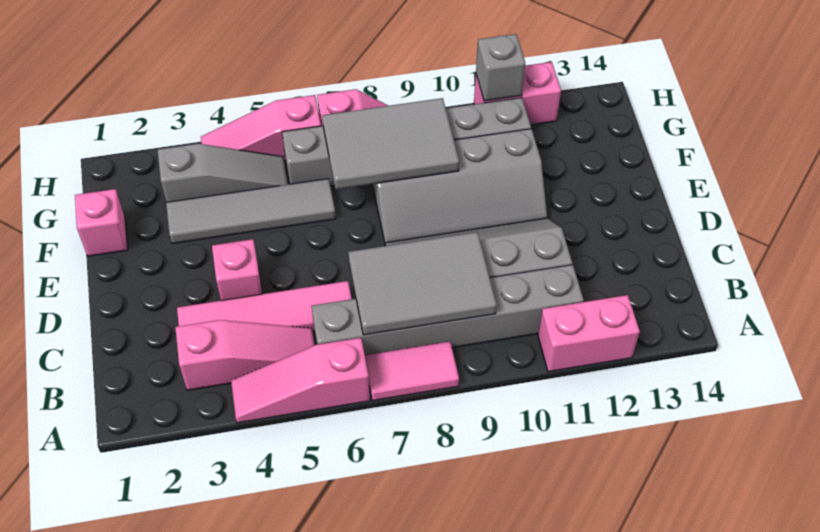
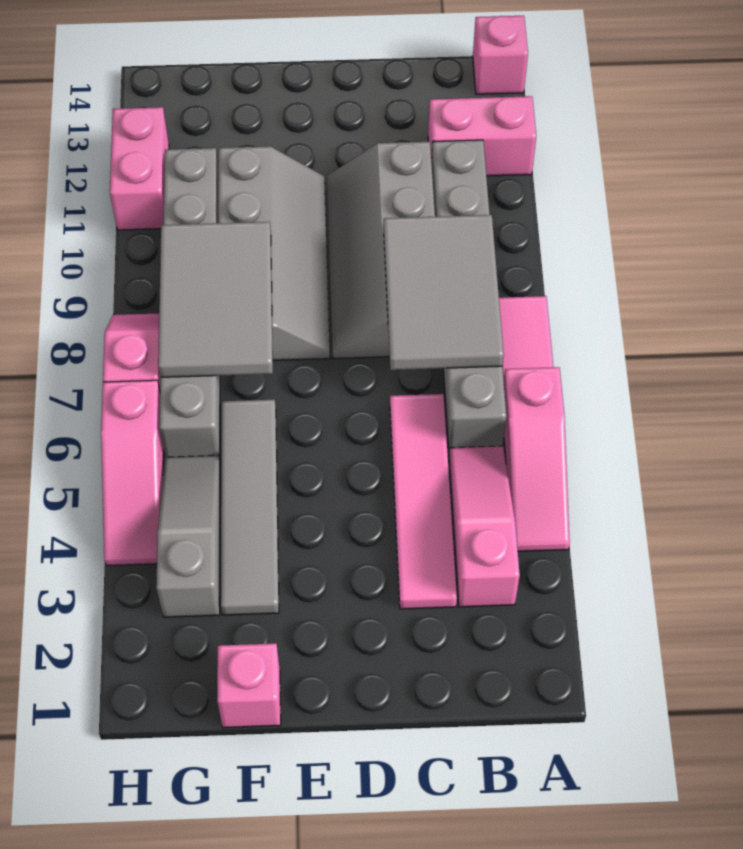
pink brick A11:A12 level 1 -> pink brick A12:B12 level 1
pink brick D4 level 1 -> pink brick A14 level 1
grey brick H11 level 2 -> none

